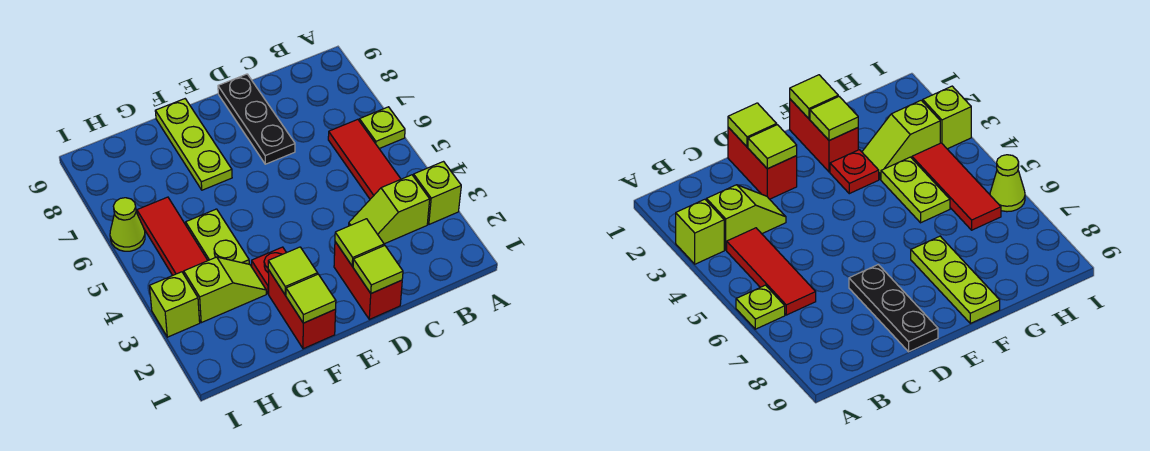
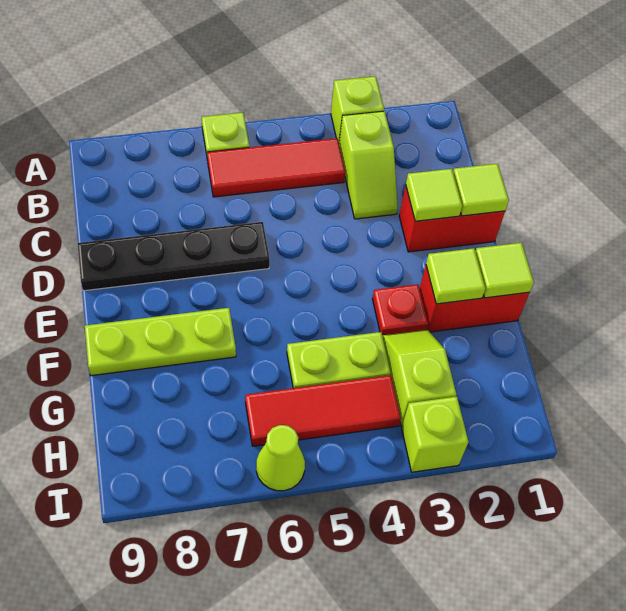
black plate D7:D9 level 1 -> black plate D6:D9 level 1

